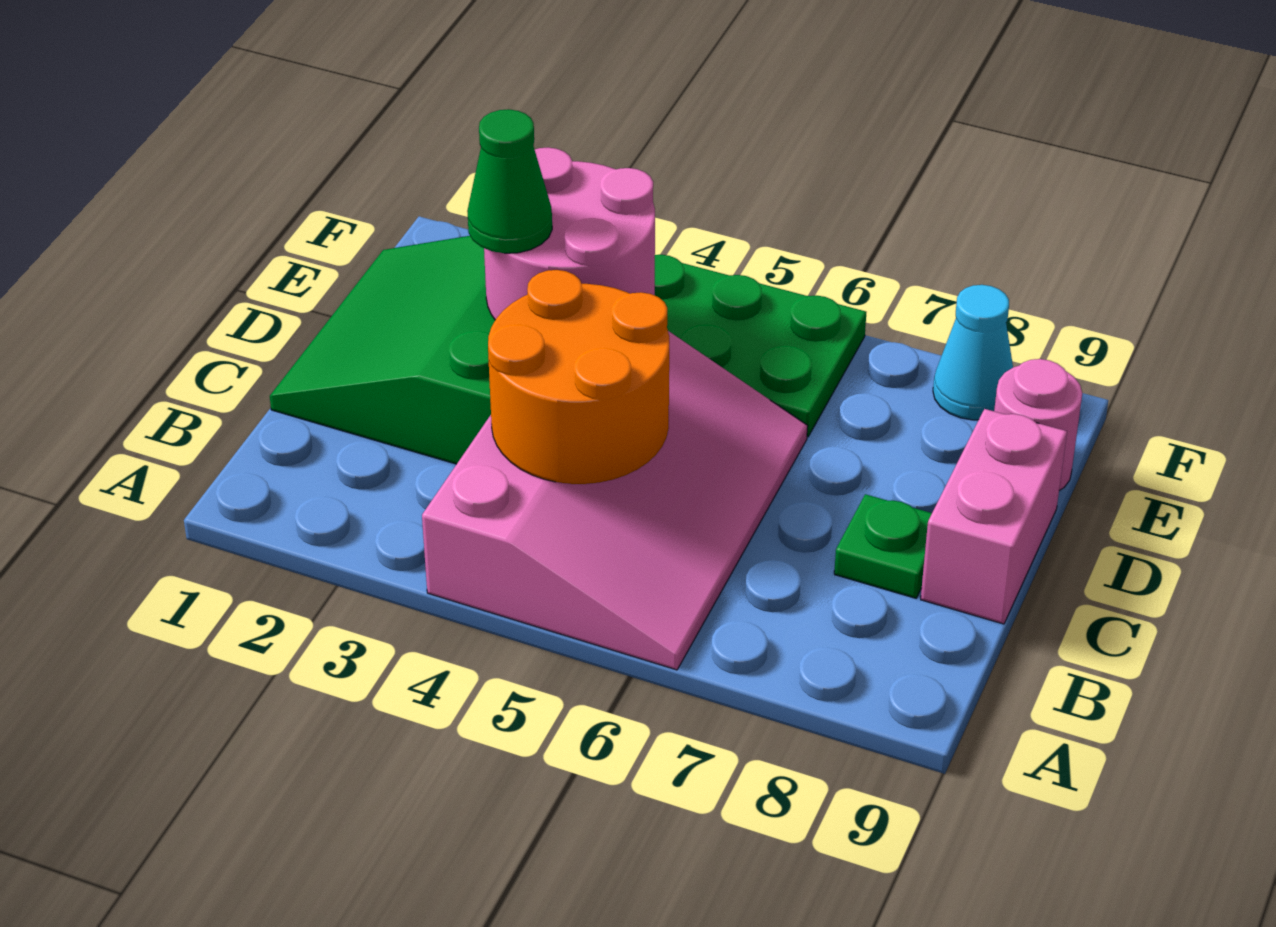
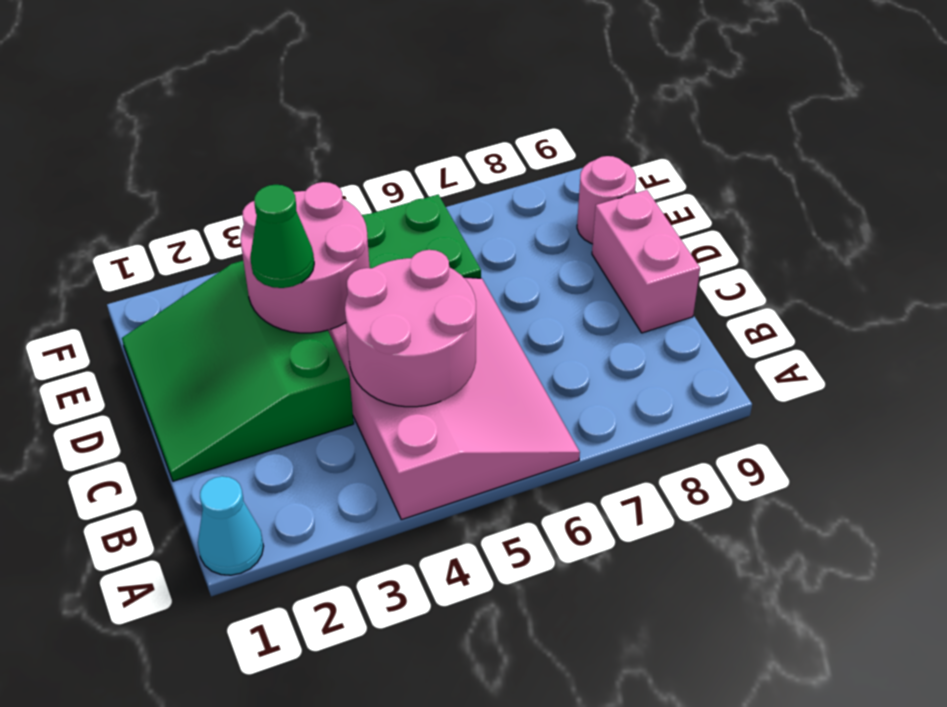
orange round brick B4:C5 level 2 -> pink round brick B4:C5 level 2
green plate C8 level 1 -> none
cyan cone F8 level 1 -> cyan cone A1 level 1

